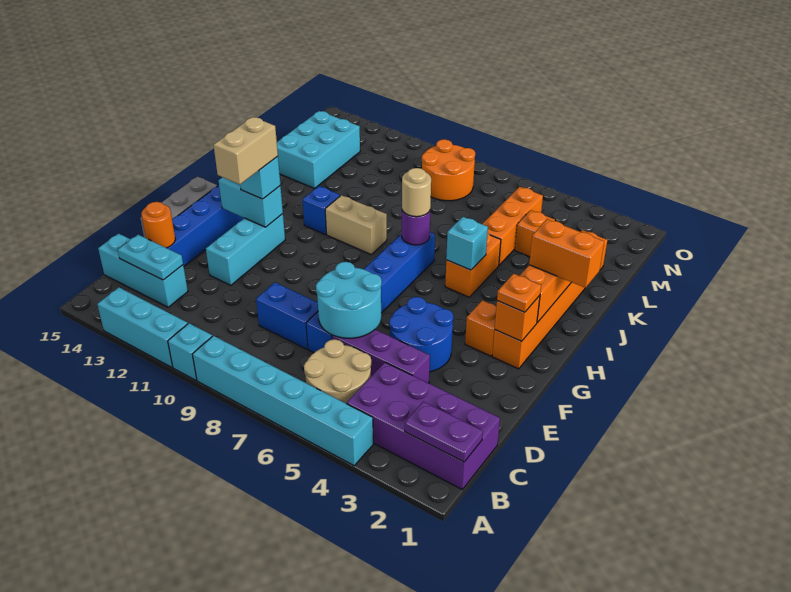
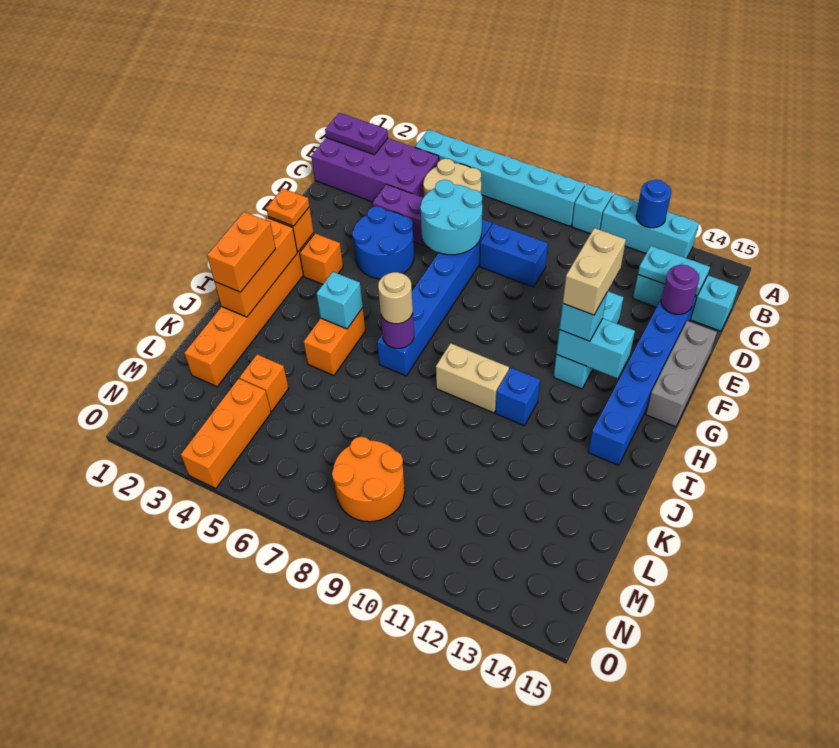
none -> blue round brick A12 level 2
orange round brick D14 level 2 -> purple round brick D14 level 2
orange brick I1:I2 level 3 -> orange brick I2:J2 level 3
orange brick K5:M5 level 1 -> orange brick M4:O4 level 1
cyan brick K13:M14 level 1 -> none

